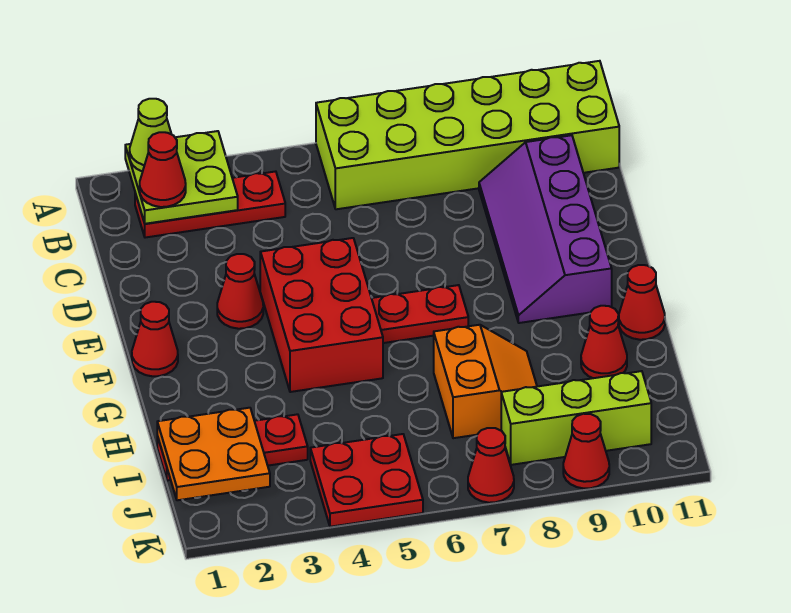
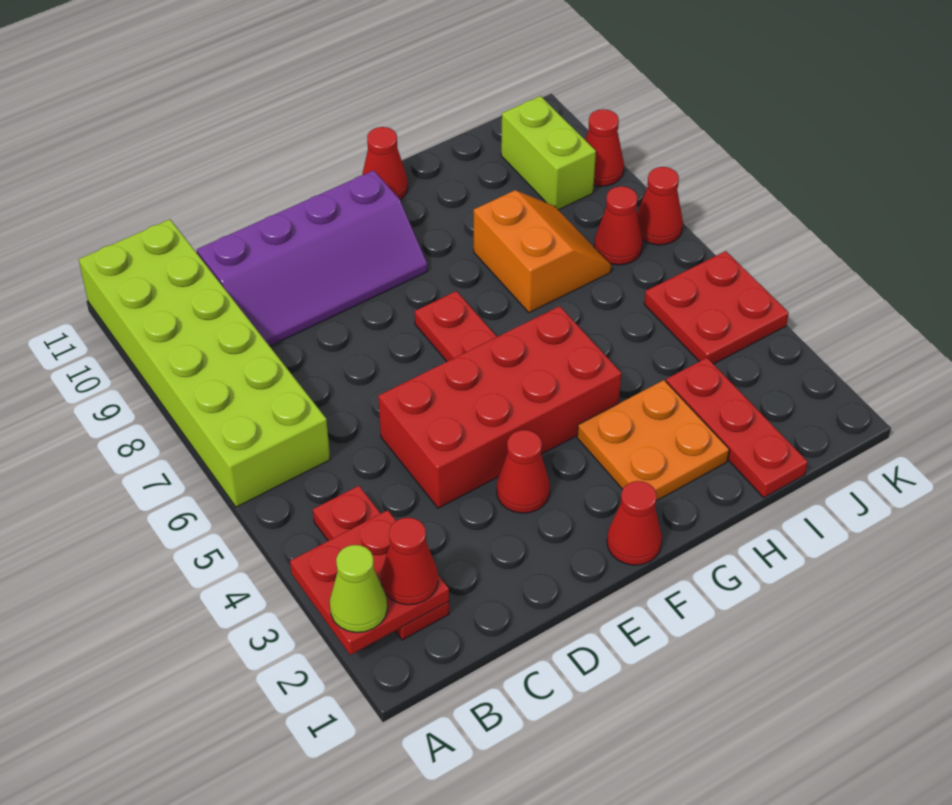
lime plate A2:B3 level 2 -> red plate A2:B3 level 2
red brick E4:G5 level 1 -> red brick D4:G5 level 1
orange slope H7:I8 level 1 top 7 -> orange slope H7:I8 level 1 top H
red cone H10 level 1 -> red cone J7 level 1
orange plate I1:J2 level 2 -> orange plate G2:H3 level 1
lime brick J8:J10 level 1 -> lime brick J9:J10 level 1

